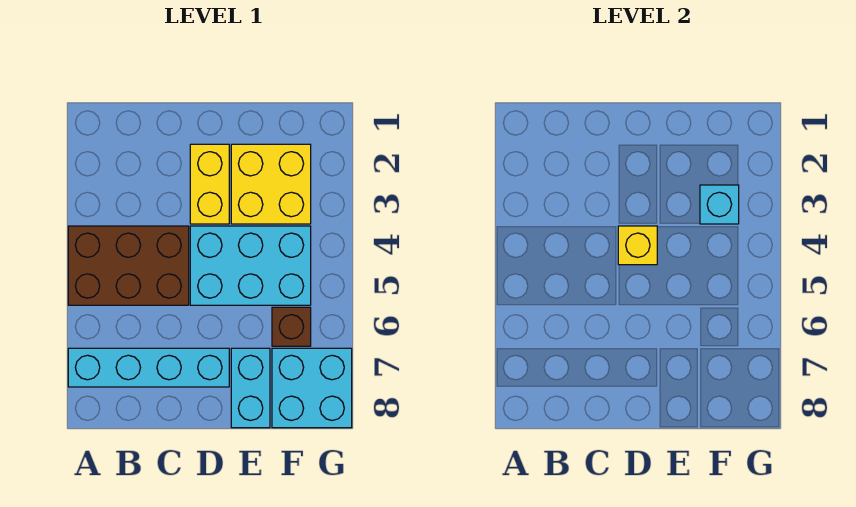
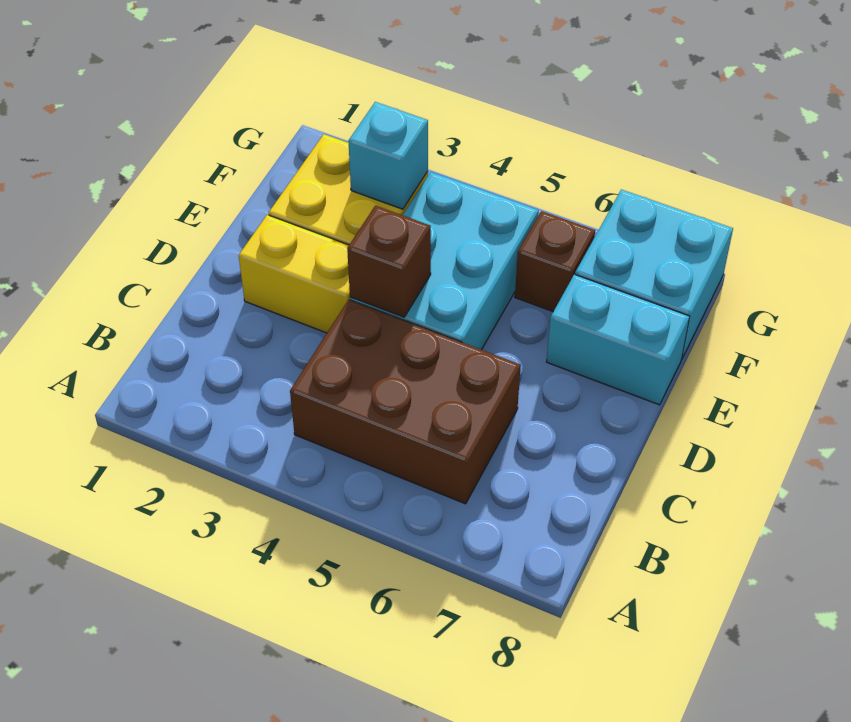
brown brick A4:C5 level 1 -> brown brick B4:C6 level 1
cyan brick A7:D7 level 1 -> none
yellow brick D4 level 2 -> brown brick D4 level 2

